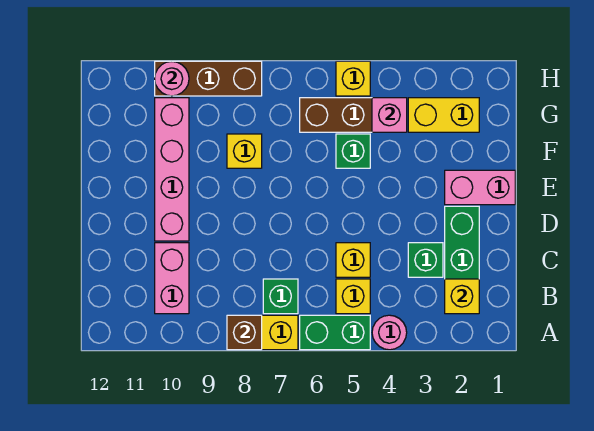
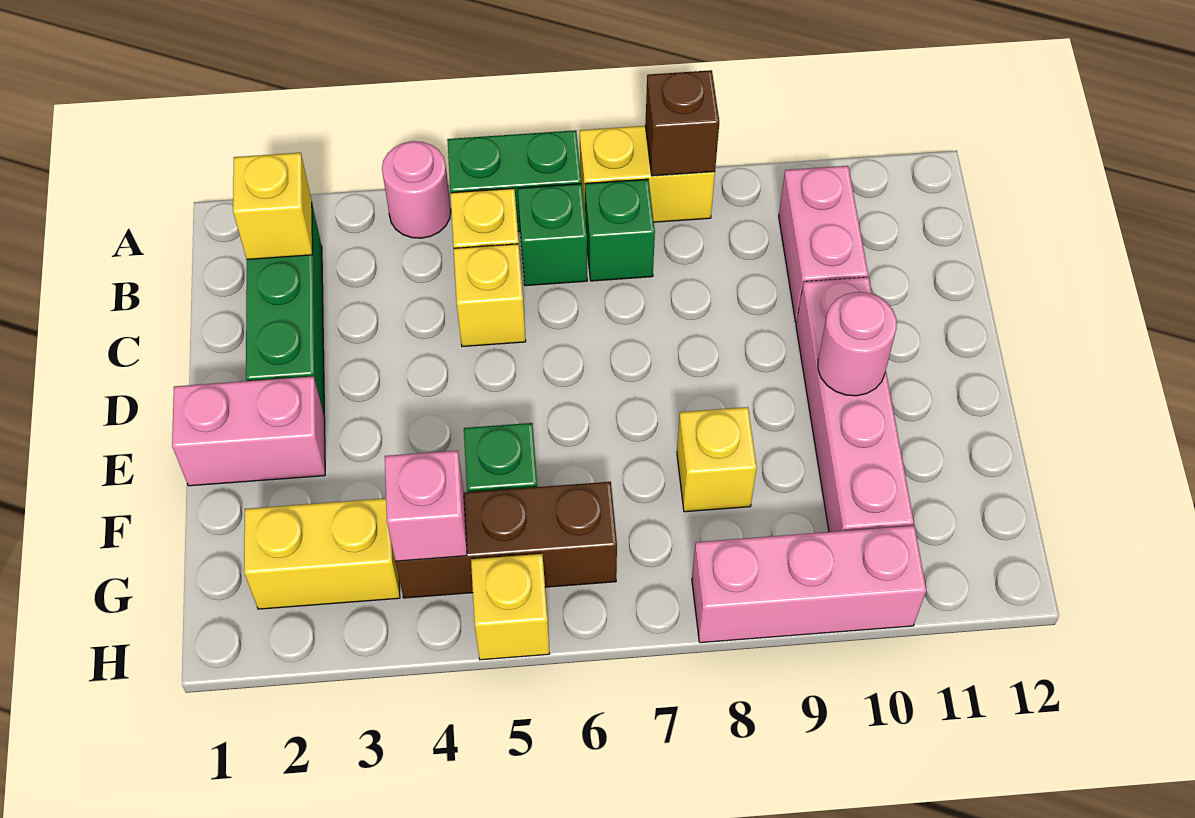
green brick C3 level 1 -> green brick B6 level 1
brown brick H8:H10 level 1 -> pink brick H8:H10 level 1
pink round brick H10 level 2 -> pink round brick E10 level 2

